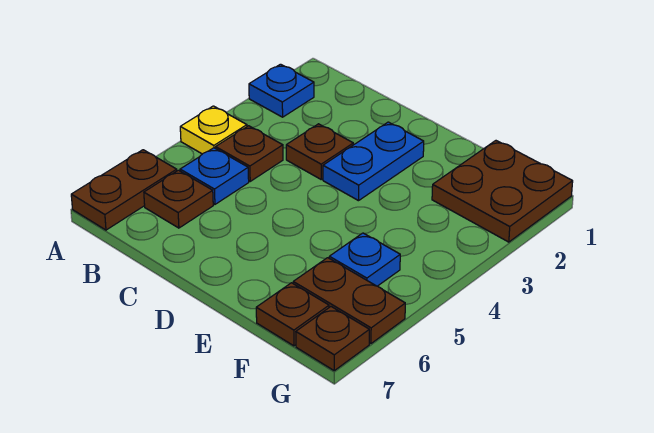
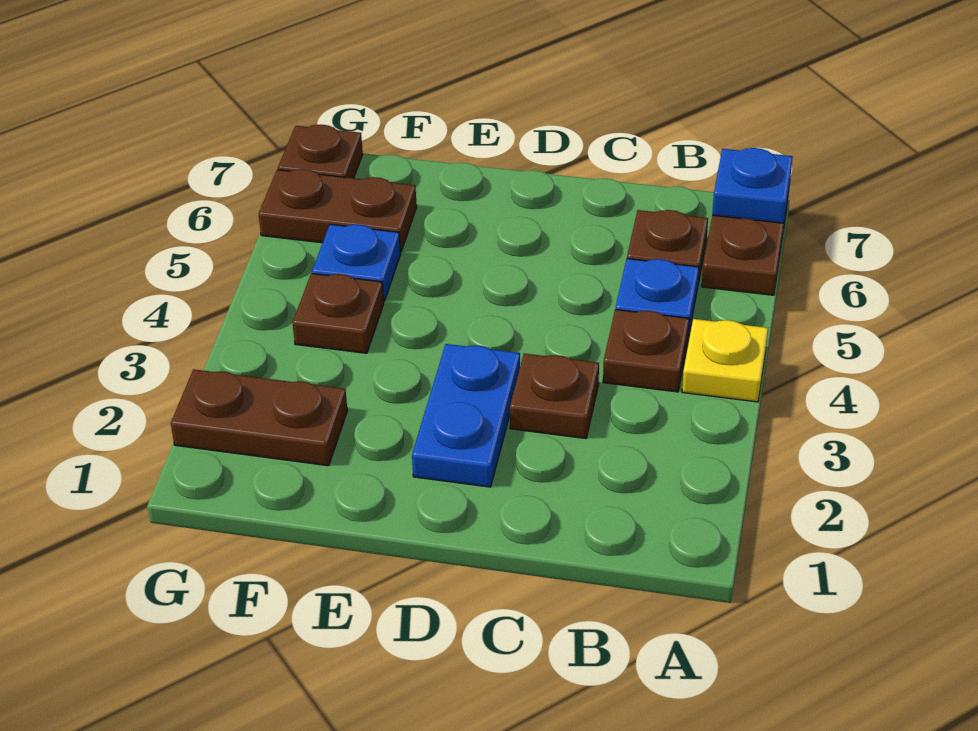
blue plate A2 level 1 -> blue plate A7 level 2
brown plate F1:G2 level 1 -> brown plate F2:G2 level 1
brown plate F7 level 1 -> brown plate F4 level 1

